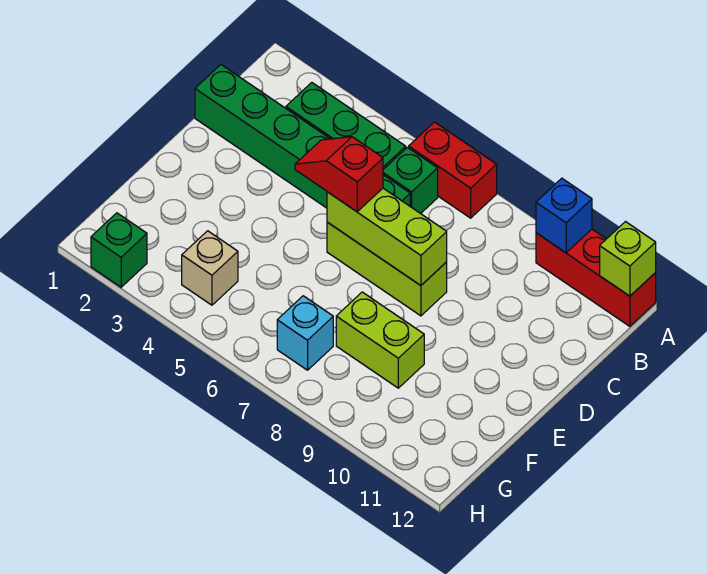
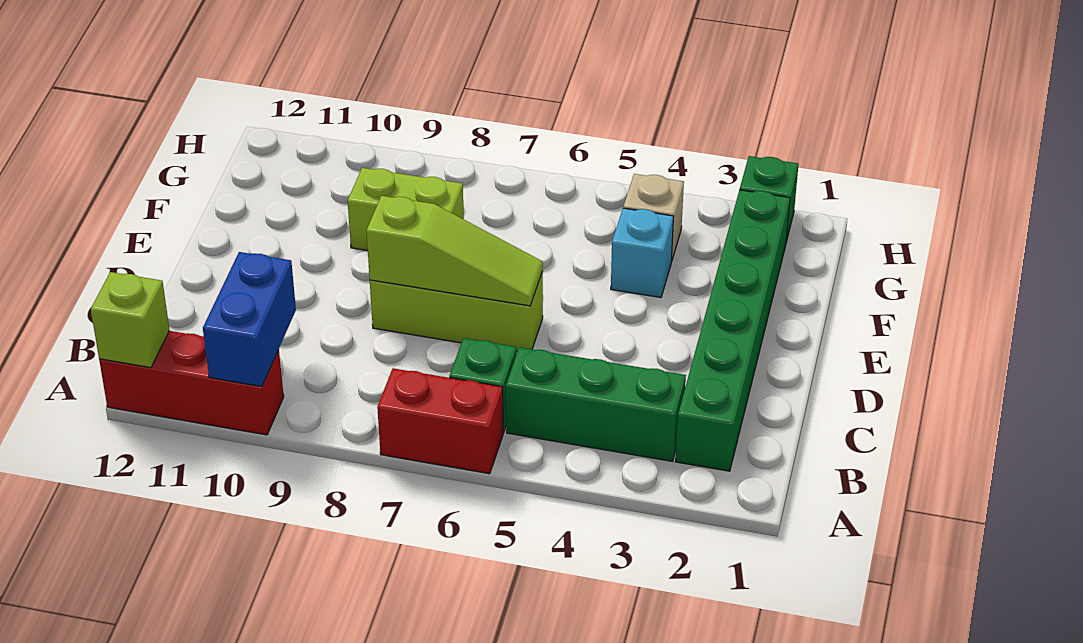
blue brick A10 level 2 -> blue brick A10:B10 level 2
green brick C1:C6 level 1 -> green brick B2:G2 level 1
red slope D5:D6 level 3 top 6 -> none
lime brick D6:D8 level 2 -> lime slope D6:D8 level 2 top 8
cyan brick G7 level 1 -> cyan brick F4 level 1

